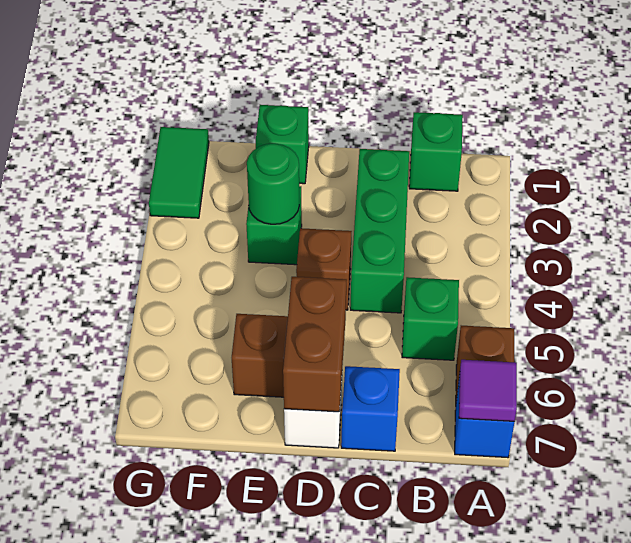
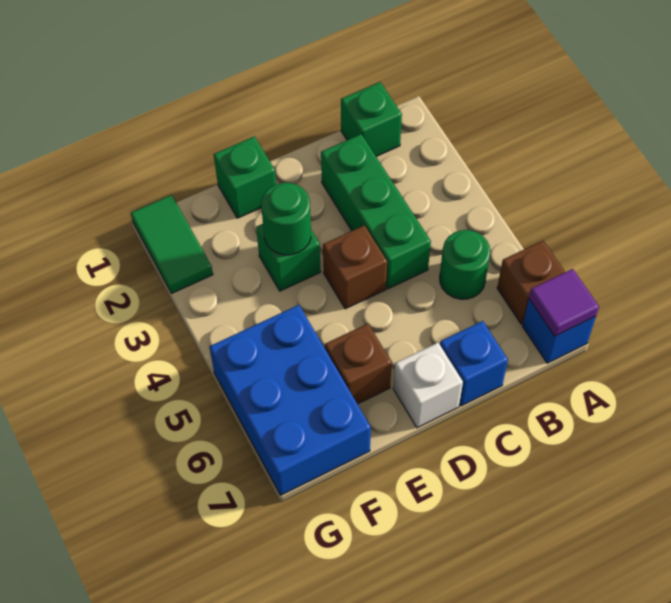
green brick B5 level 1 -> green round brick B5 level 1
brown brick D6:D7 level 2 -> none
none -> blue brick F5:G7 level 1

